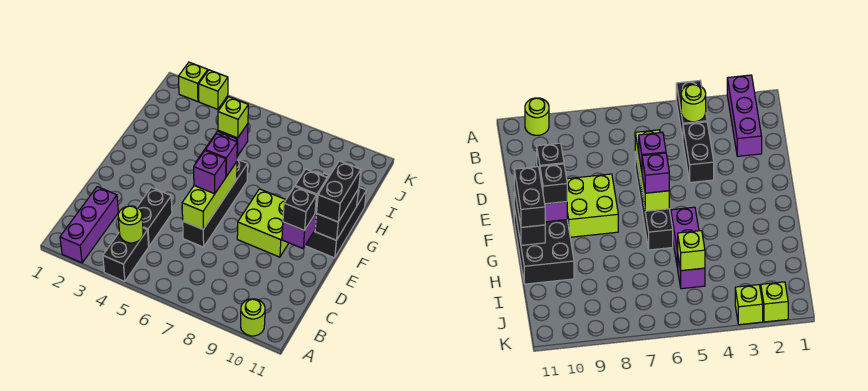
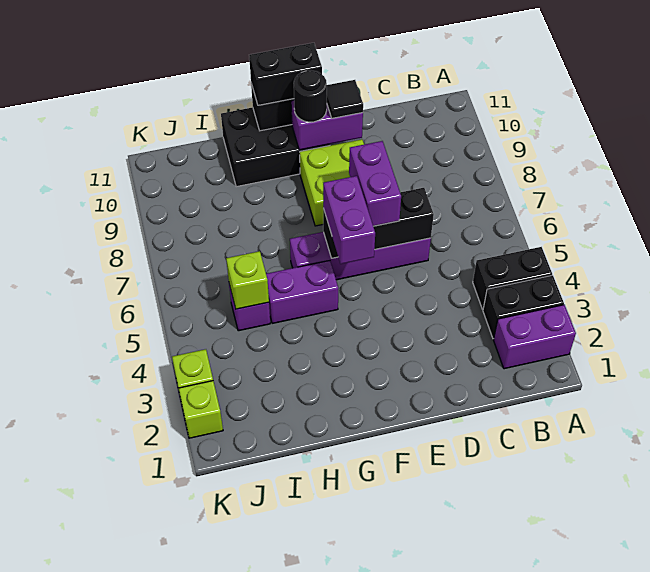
purple brick A2:C2 level 1 -> purple brick A2:B2 level 1
lime round brick A10 level 1 -> none
lime round brick B4 level 2 -> none
black brick C4:D4 level 1 -> black brick A3:B3 level 1
black brick D6:G6 level 1 -> purple brick D6:G6 level 1
lime brick D6:F6 level 2 -> black brick D6:F6 level 2
purple brick E6 level 3 -> purple brick E6:E7 level 3
black brick E10 level 3 -> black tile E10 level 3
purple brick F6 level 3 -> purple brick F5:F6 level 3
black brick F10 level 3 -> black round brick F10 level 3

